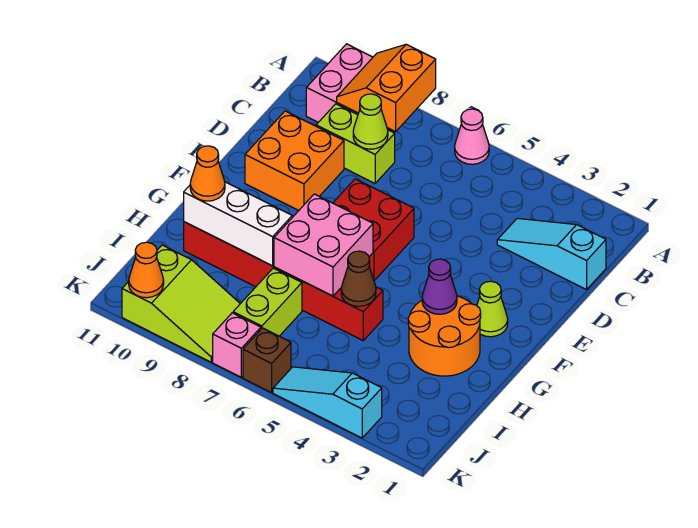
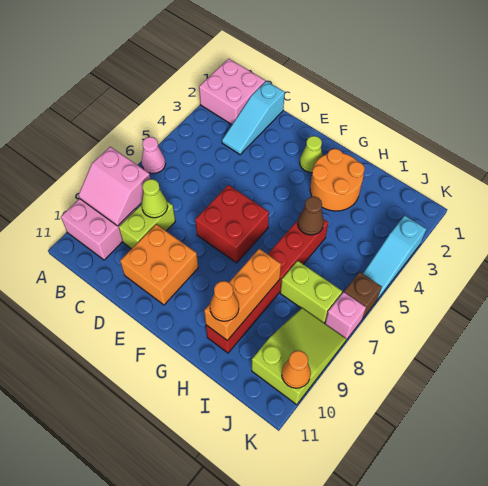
orange slope A8:B9 level 2 top 8 -> pink slope A8:B9 level 2 top 8
purple cone G3 level 2 -> none
pink brick G6:H7 level 2 -> pink brick A1:B2 level 1
white brick H8:H10 level 2 -> orange brick H8:H10 level 2

